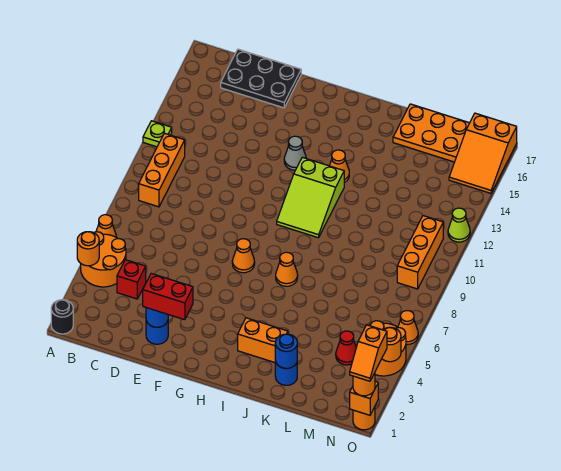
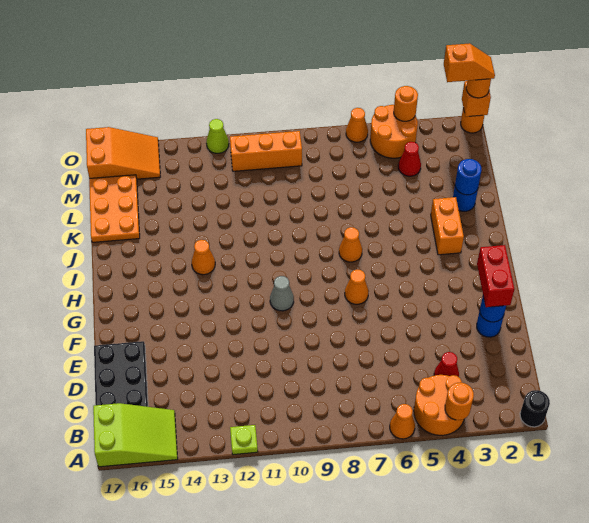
orange brick B9:B11 level 1 -> none
red brick C4 level 1 -> red cone C4 level 1
grey cone G13 level 1 -> grey cone G10 level 1
lime slope H10:I12 level 1 top 12 -> lime slope A15:B17 level 1 top 17

